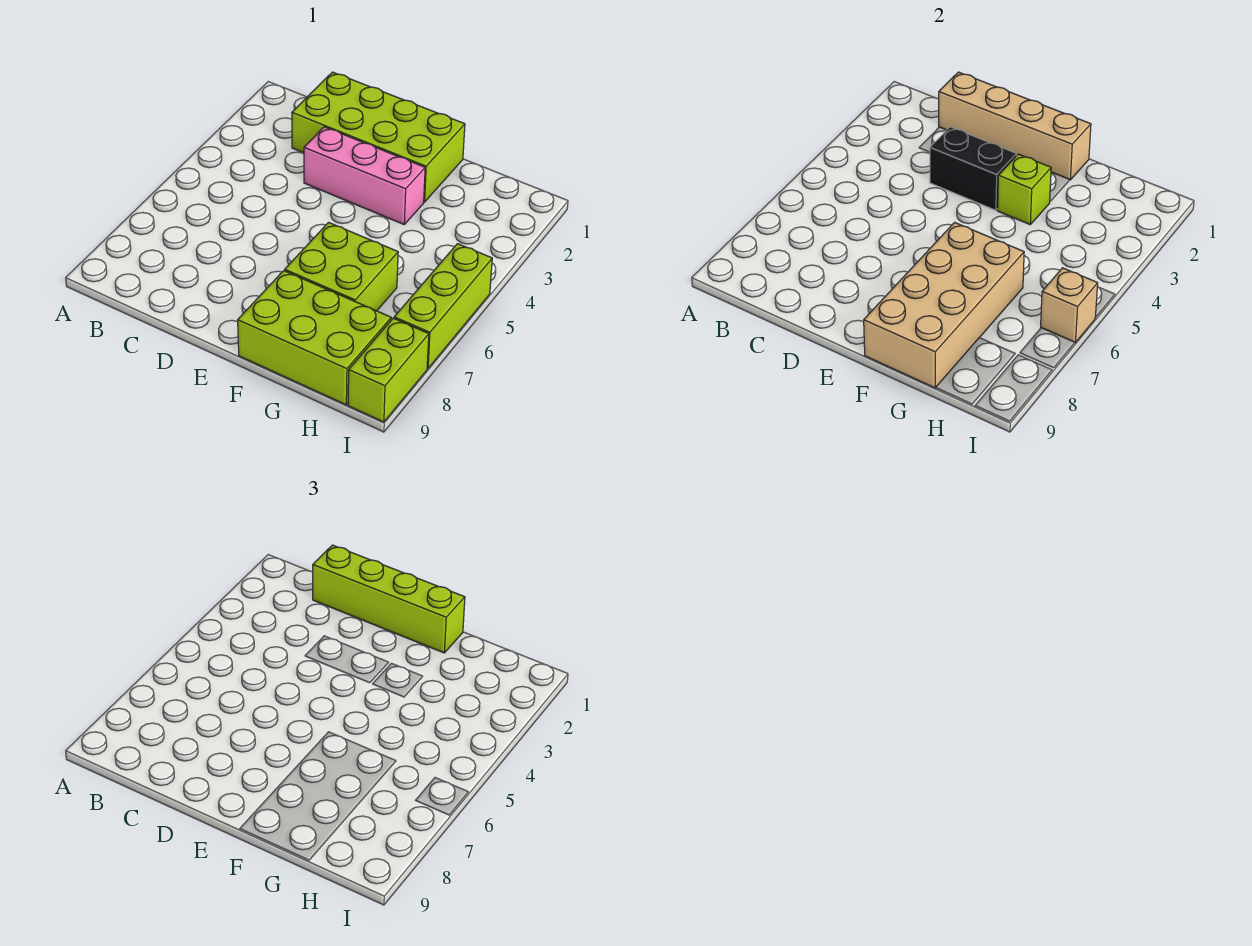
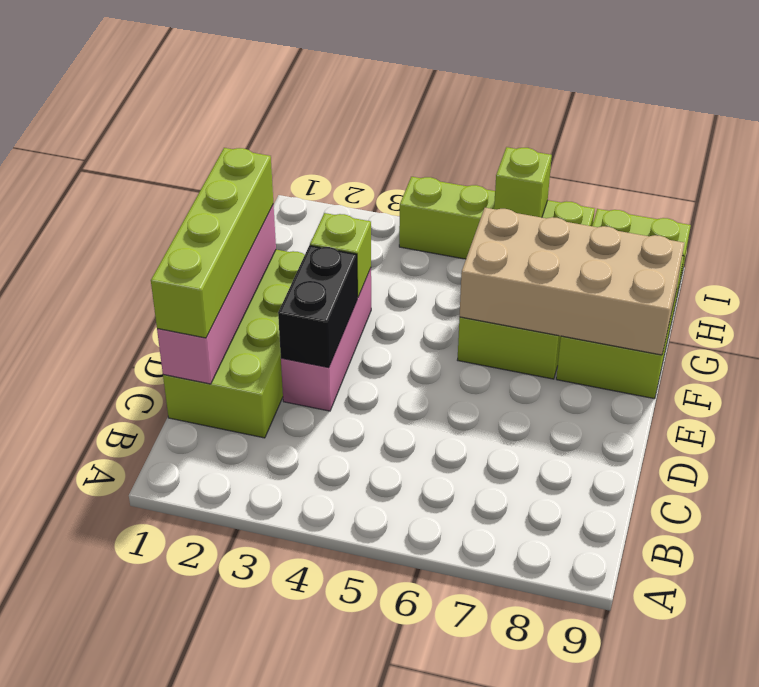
tan brick C1:F1 level 2 -> pink brick C1:F1 level 2
lime brick I5:I7 level 1 -> lime brick I4:I7 level 1
tan brick I6 level 2 -> lime brick I6 level 2

